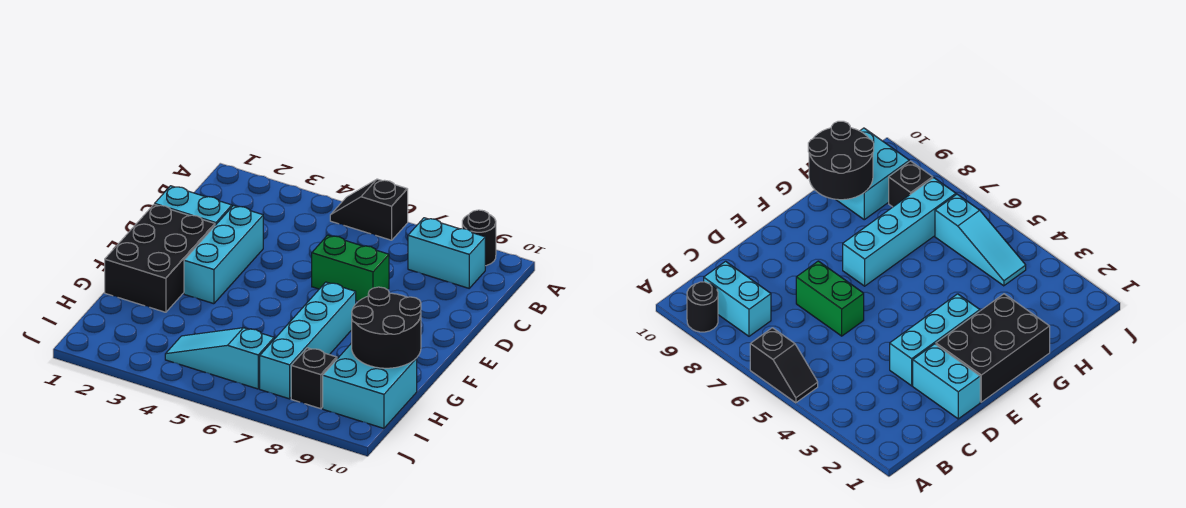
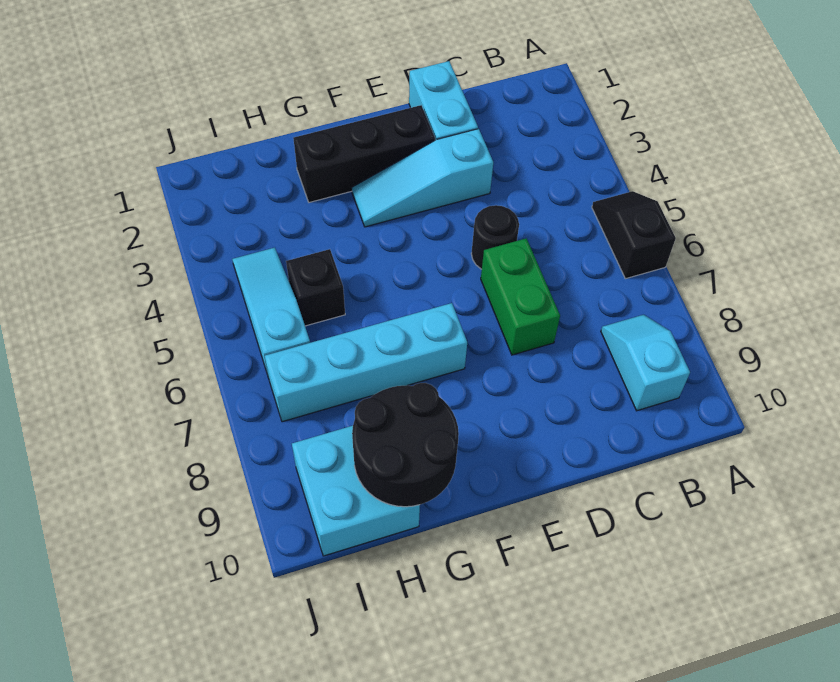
black round brick A9 level 1 -> black round brick D5 level 1
cyan brick B8:B9 level 1 -> cyan slope B8:B9 level 1 top 9
cyan brick D3:F3 level 1 -> cyan slope D3:F3 level 1 top D
black brick E1:G2 level 1 -> black brick E2:G2 level 1
black brick I8 level 1 -> black brick H5 level 1

